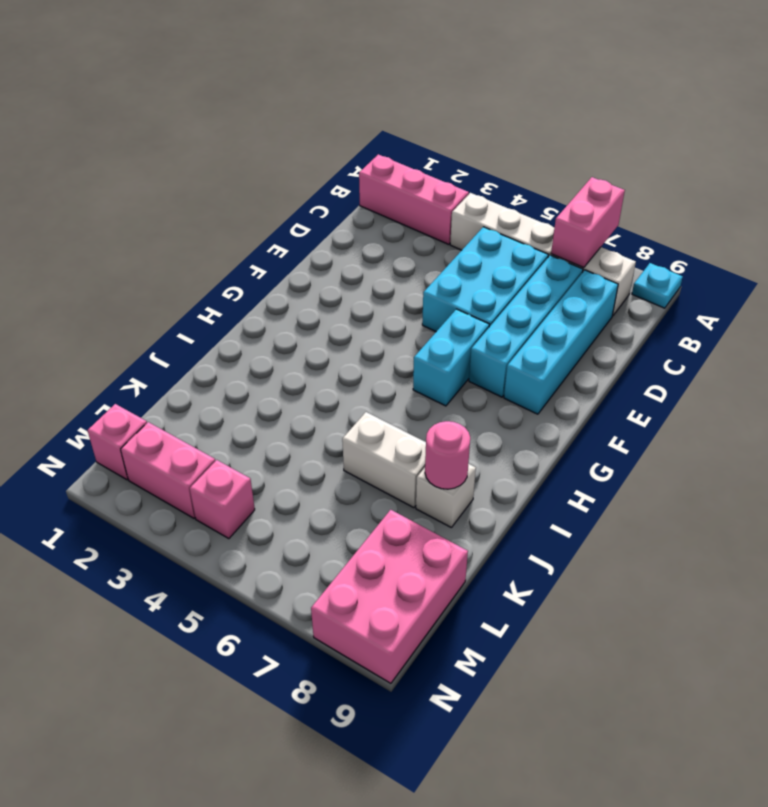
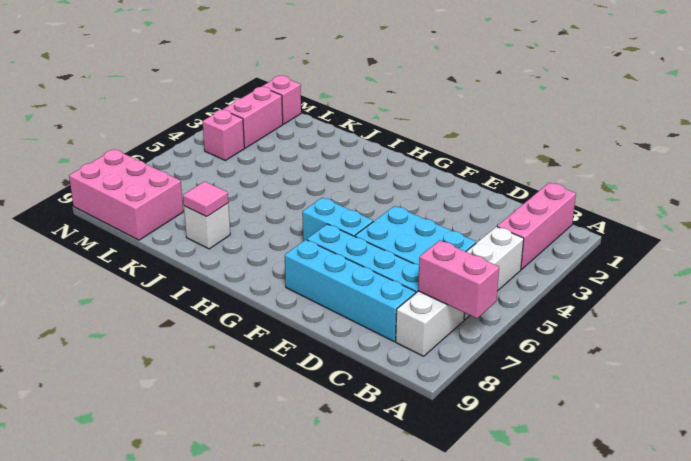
cyan plate A9 level 1 -> none
white brick J6:J7 level 1 -> none
pink round brick J8 level 2 -> pink tile J8 level 2

